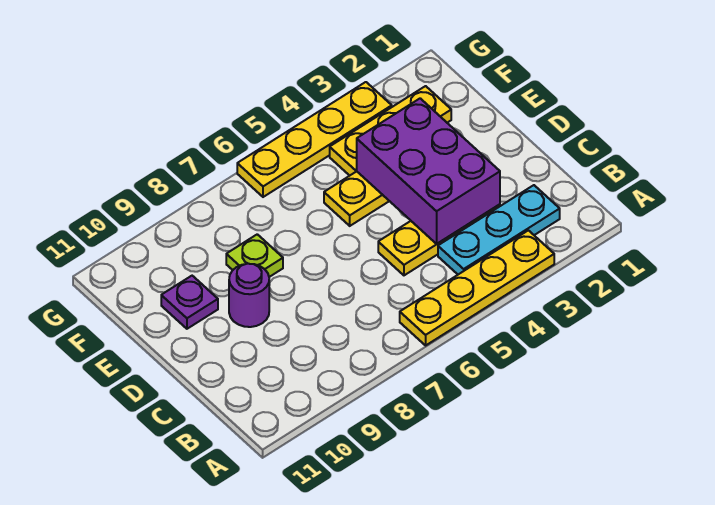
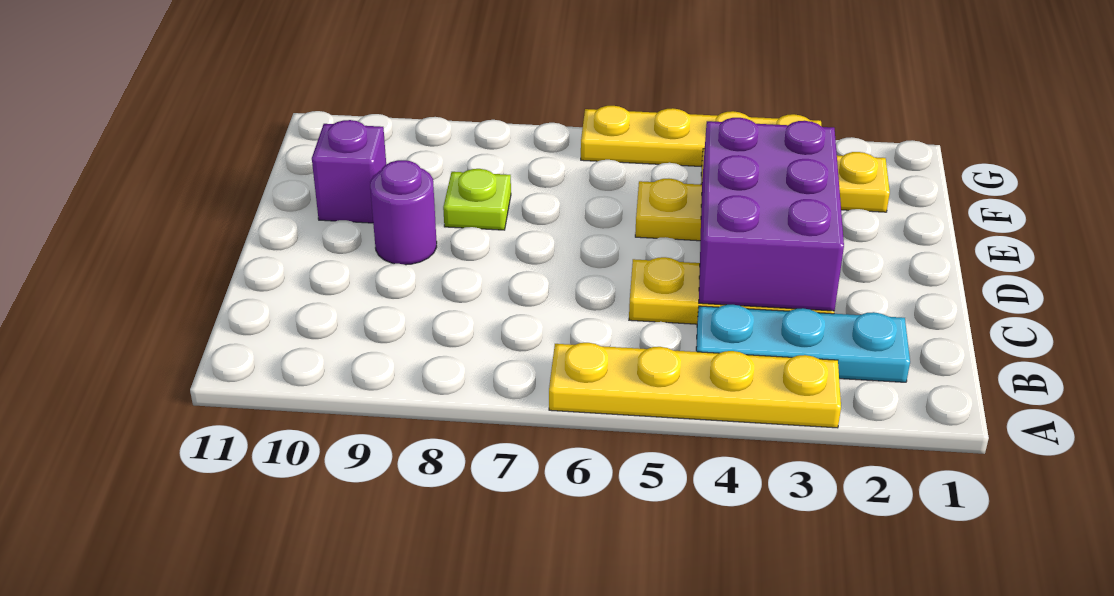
purple plate E10 level 1 -> purple brick E10 level 1

